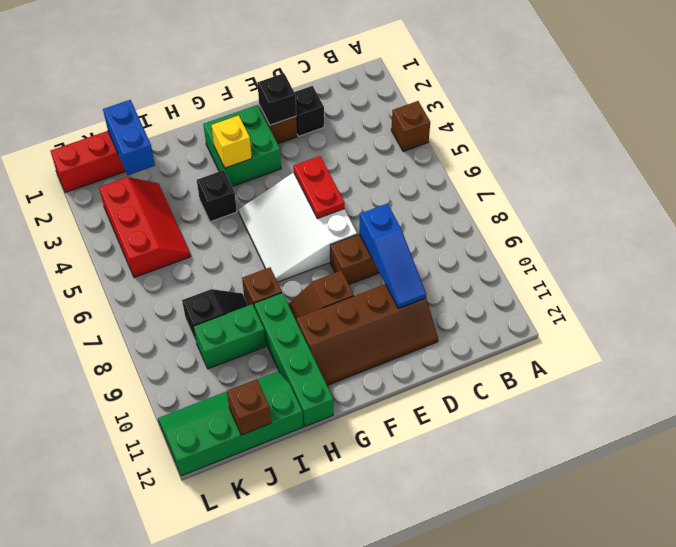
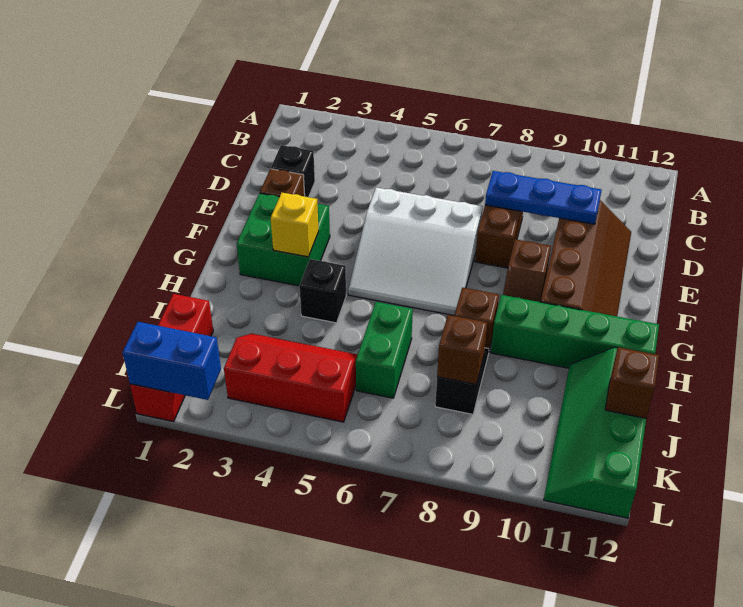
brown brick A4 level 1 -> brown brick J8 level 2
blue slope D8:D10 level 2 top 8 -> blue plate D8:D10 level 2
black brick E2 level 2 -> none
red plate E5:E6 level 2 -> none
green brick I9:J9 level 1 -> green brick I6:J6 level 1
blue brick J1:J2 level 2 -> blue brick L1:L2 level 2

